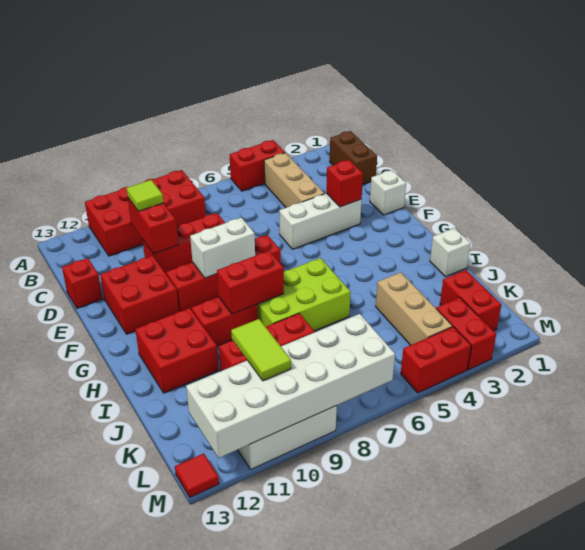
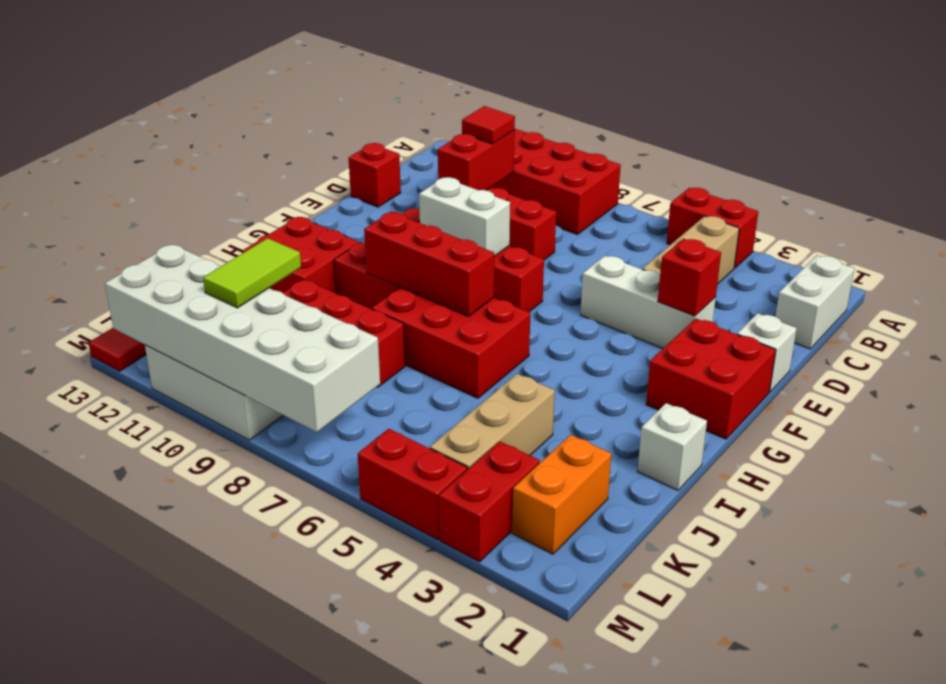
brown brick B1:C1 level 1 -> white brick B1:C1 level 1
lime tile C10 level 3 -> red tile C10 level 3
red brick E11:F12 level 1 -> red brick F1:G2 level 1
lime brick H6:I8 level 1 -> red brick H6:I8 level 1
red brick H8:H9 level 2 -> red brick H7:H9 level 2
red brick K2:L2 level 1 -> orange brick K2:L2 level 1

